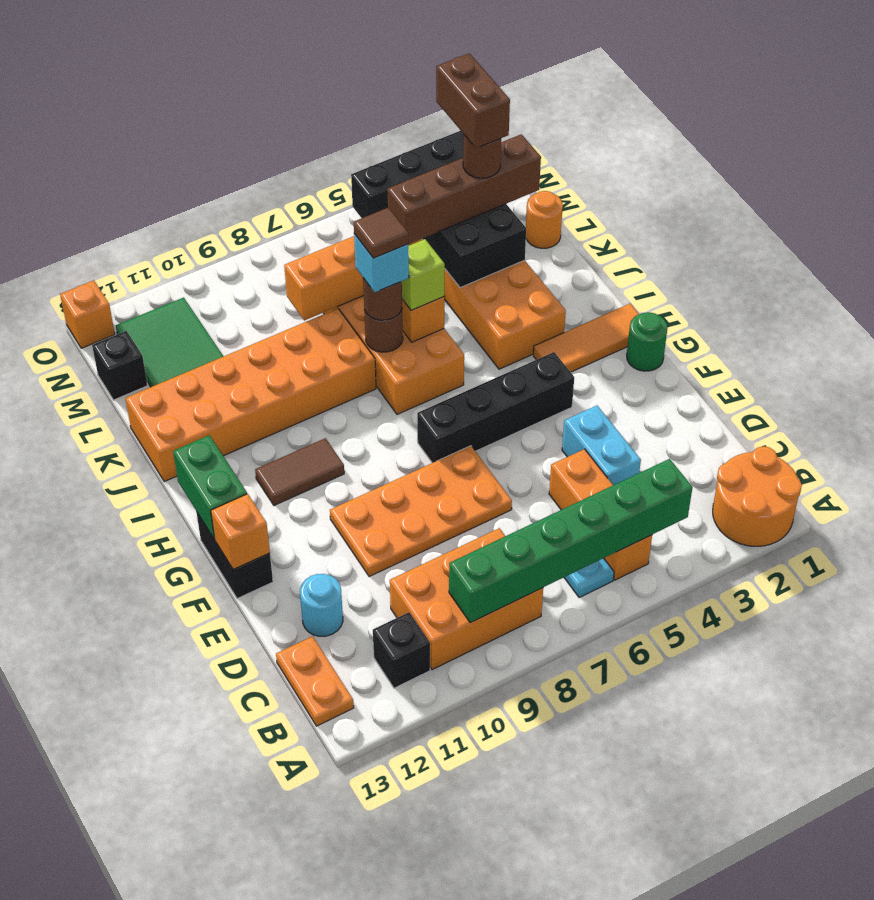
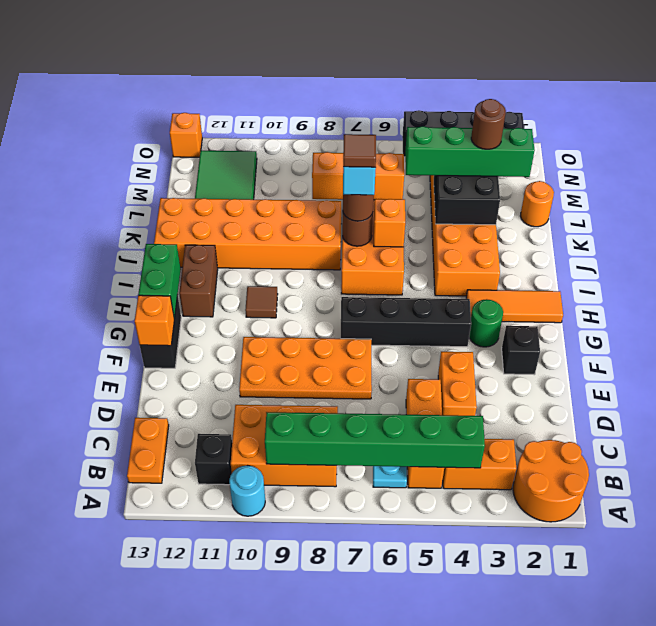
none -> orange brick B3:B4 level 1
cyan brick D4:E4 level 1 -> orange brick D4:E4 level 1
cyan round brick D12 level 1 -> cyan round brick A10 level 1
green round brick G1 level 1 -> green round brick G3 level 1
brown tile H10:H11 level 1 -> brown tile H10 level 1
lime brick J6 level 3 -> none
brown brick L2:L5 level 3 -> green brick L2:L5 level 3
brown brick L3:M3 level 5 -> brown brick H12:I12 level 1
black brick M13 level 1 -> black brick F2 level 1

